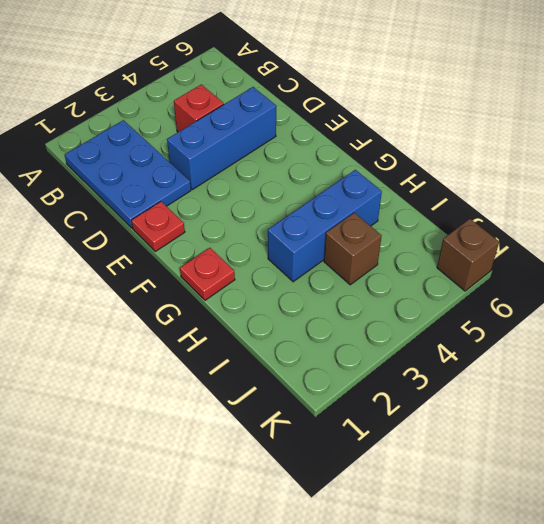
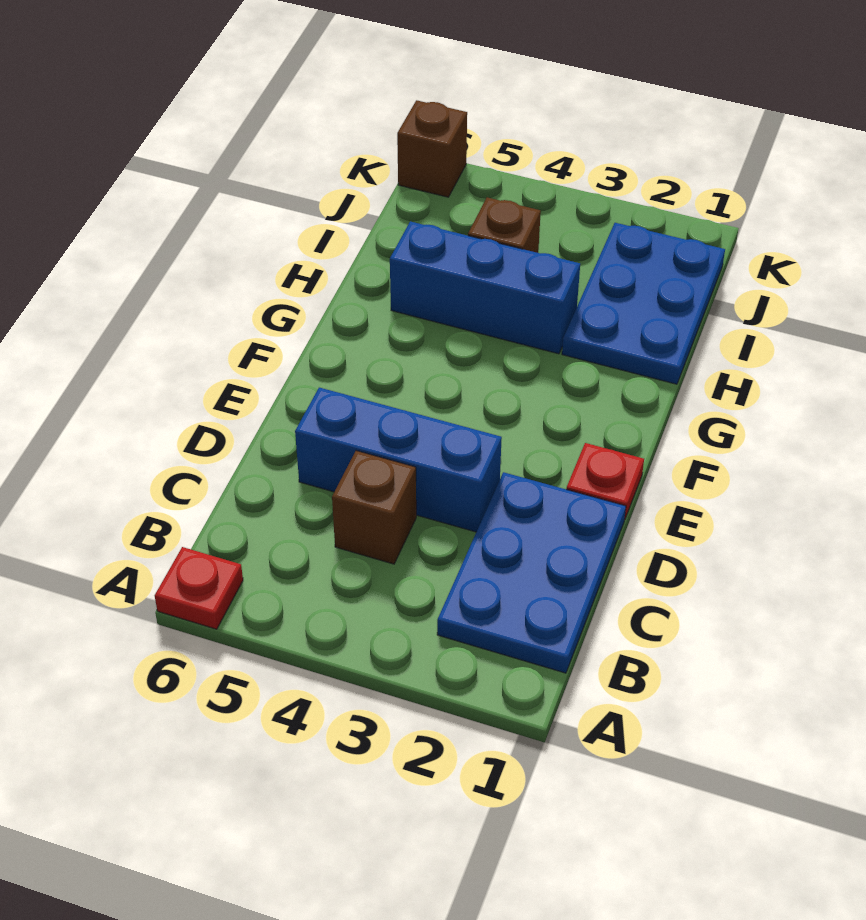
red brick C4 level 1 -> brown brick C4 level 1
red plate G1 level 1 -> red plate A6 level 1
none -> blue plate H1:J2 level 1

